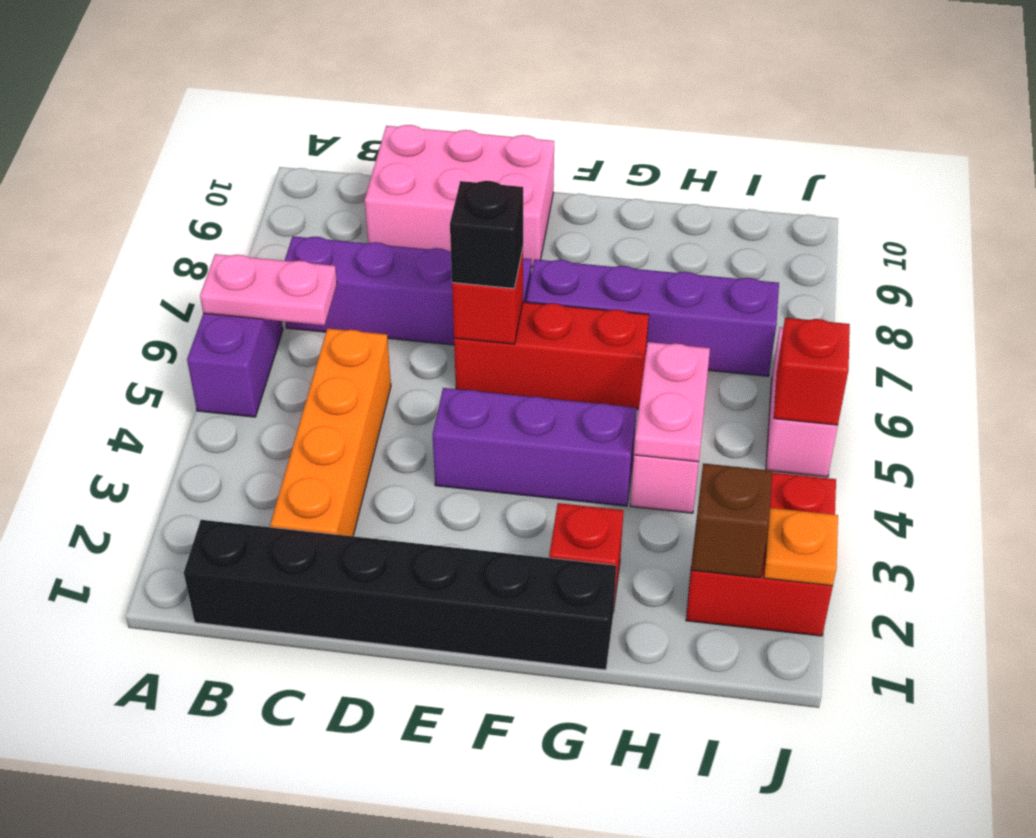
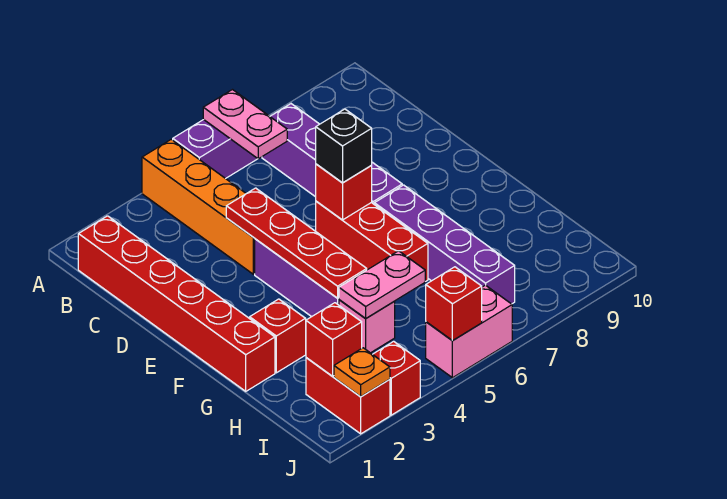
black brick B1:G1 level 1 -> red brick B1:G1 level 1
orange brick C2:C5 level 1 -> orange brick A4:D4 level 1
pink brick C9:E10 level 1 -> none
none -> red plate D4:G4 level 2
brown brick I2 level 2 -> red brick I2 level 2

